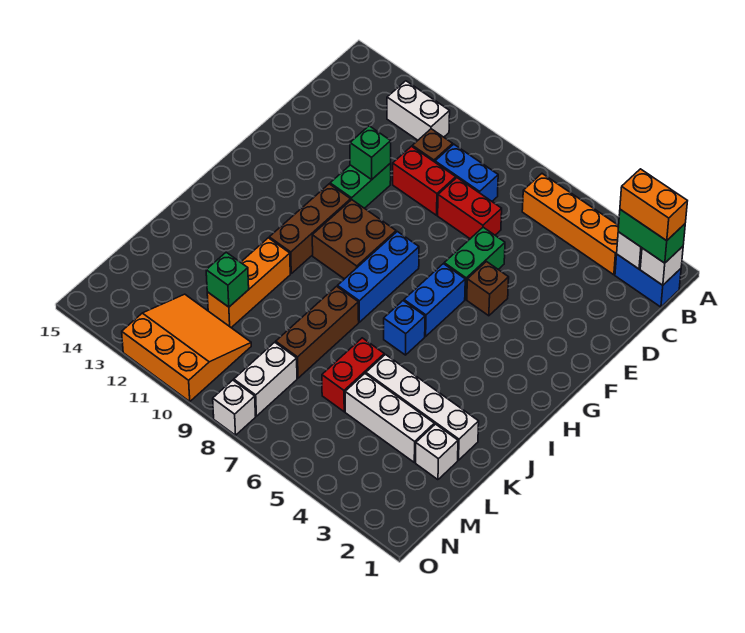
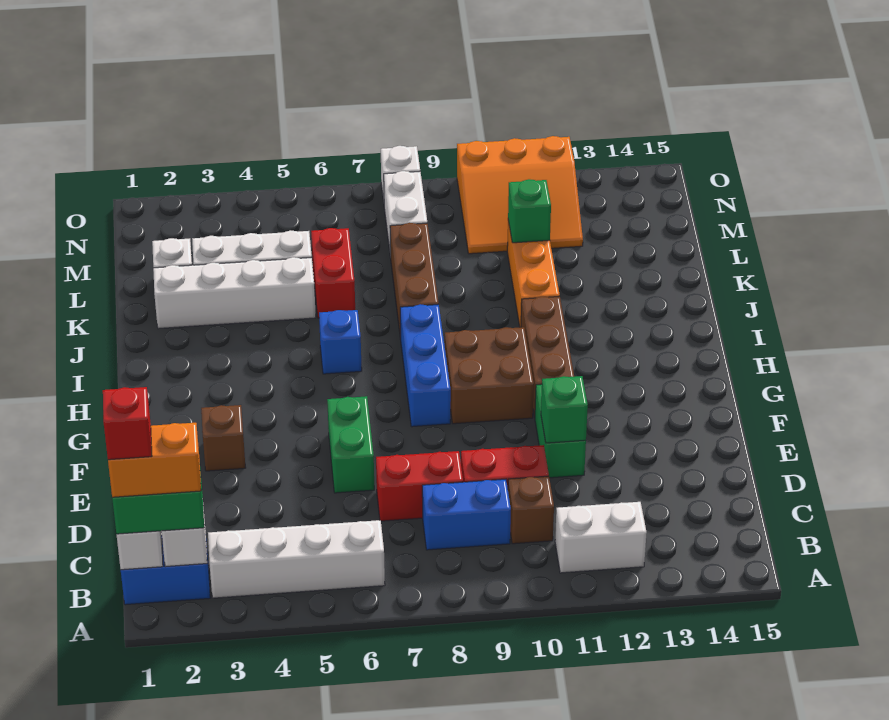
none -> red brick B1 level 5
orange brick B3:B6 level 1 -> white brick B3:B6 level 1
brown brick F5 level 1 -> brown brick F3 level 1
blue brick G6:H6 level 1 -> none

